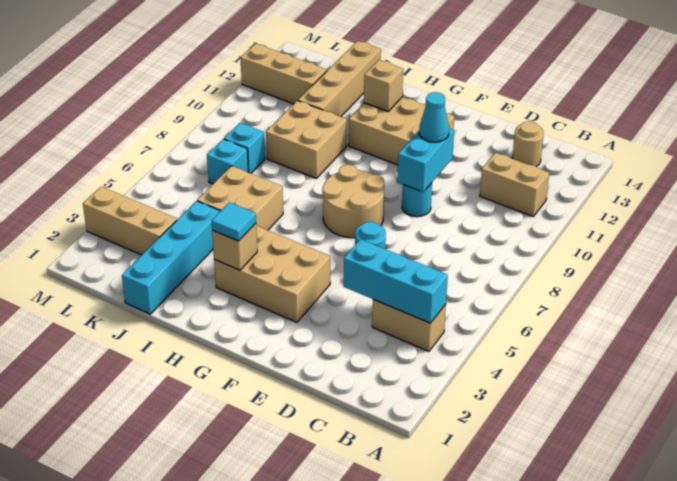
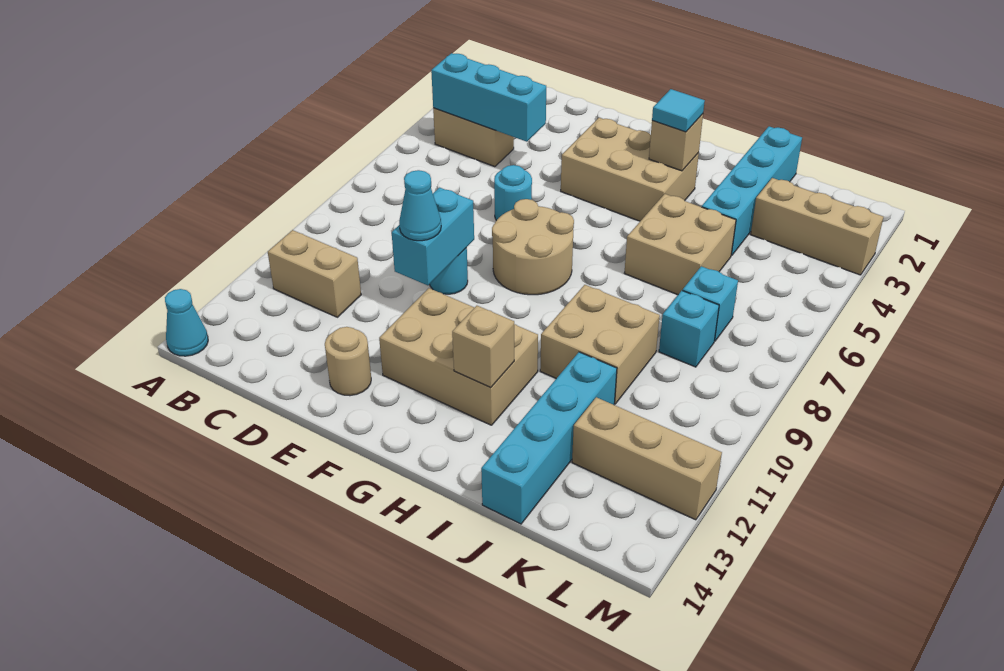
none -> cyan cone A14 level 1
tan round brick C13 level 1 -> tan round brick E13 level 1
tan brick J11:J14 level 1 -> cyan brick J11:J14 level 1

